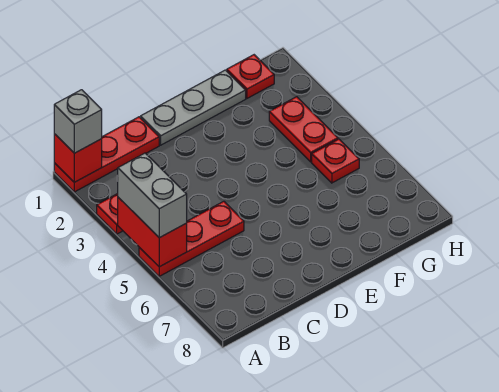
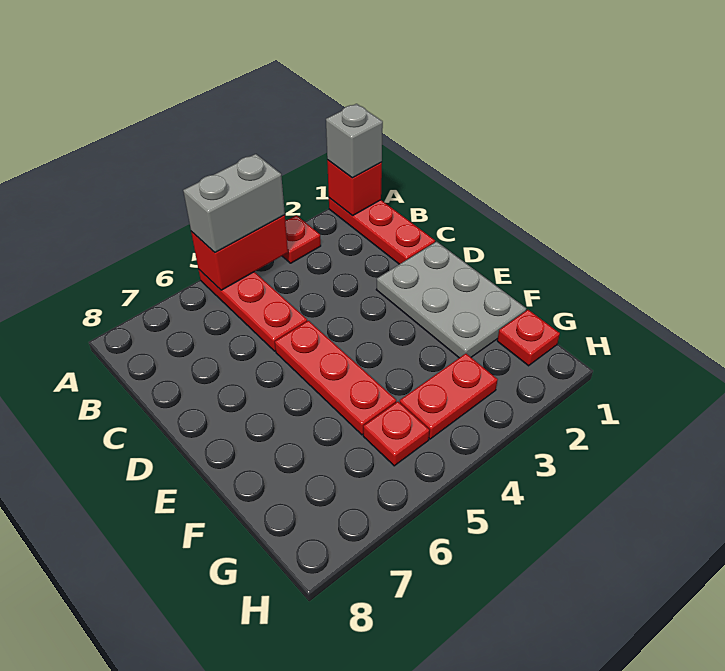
grey plate D1:F1 level 1 -> grey plate D1:F2 level 1
none -> red plate D5:F5 level 1

